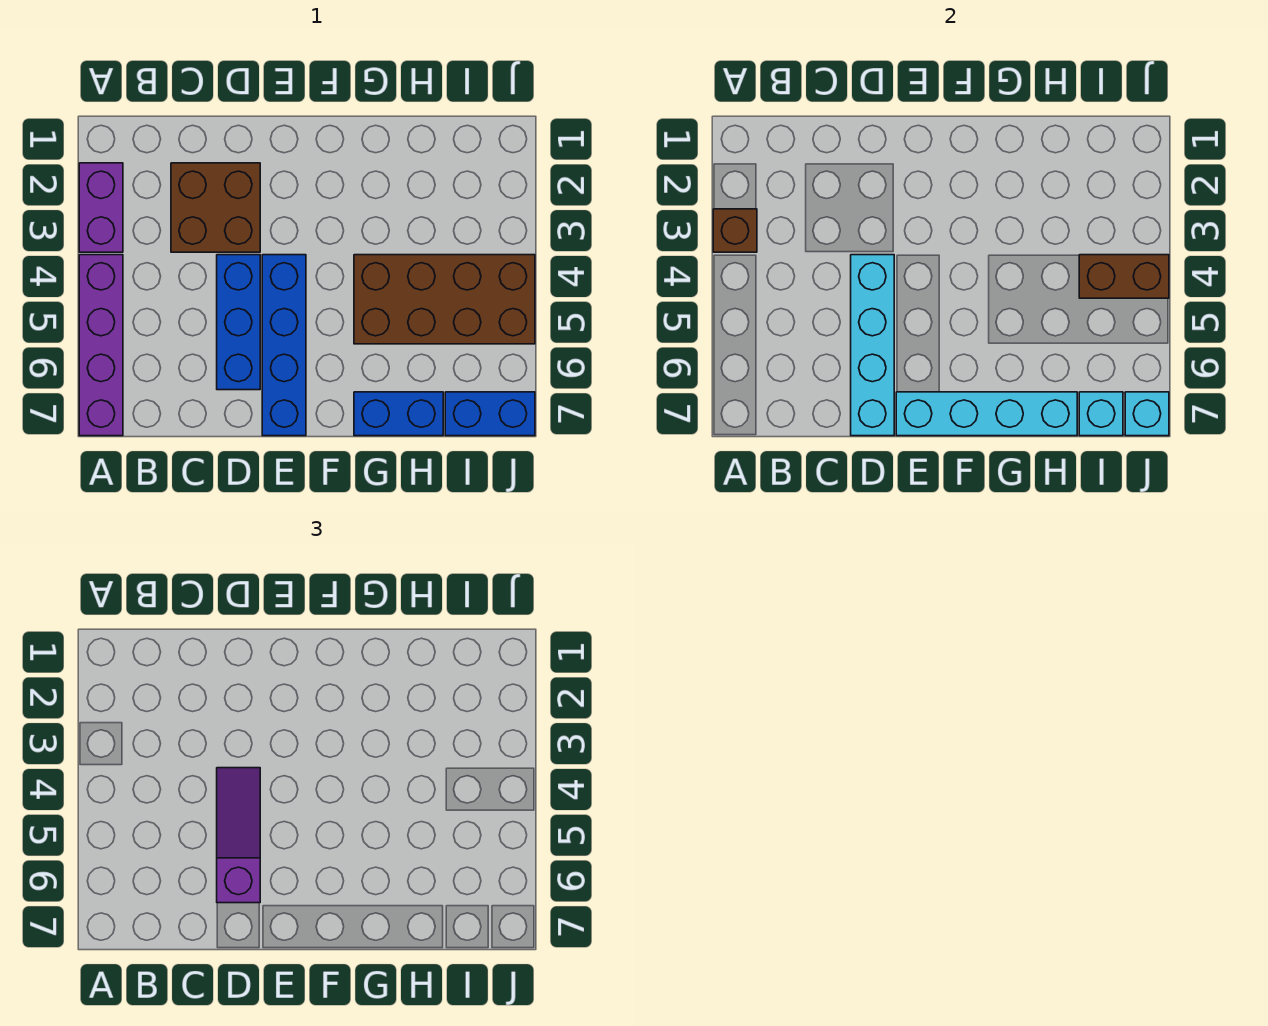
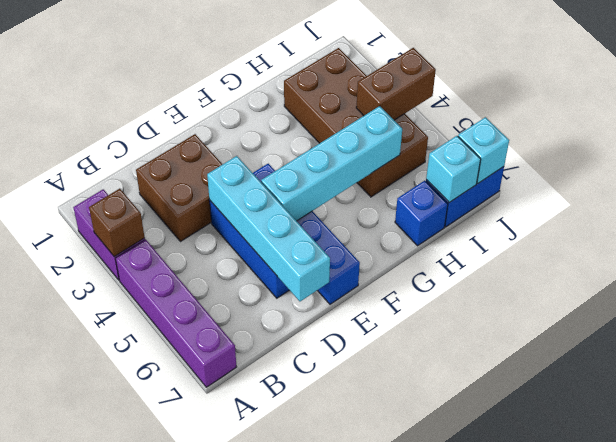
purple slope D4:D6 level 3 top 6 -> none
cyan brick E7:H7 level 2 -> cyan brick E5:H5 level 2
brown brick G4:J5 level 1 -> brown brick H2:I5 level 1
blue brick G7:H7 level 1 -> blue brick H7 level 1

